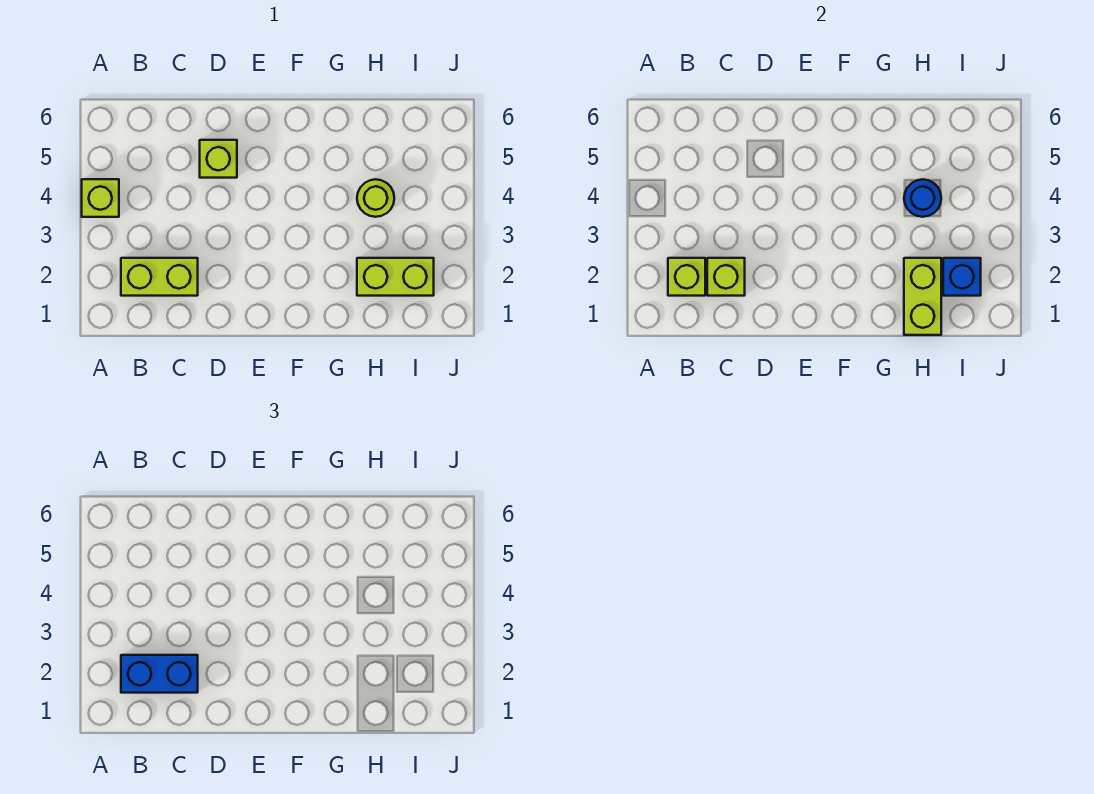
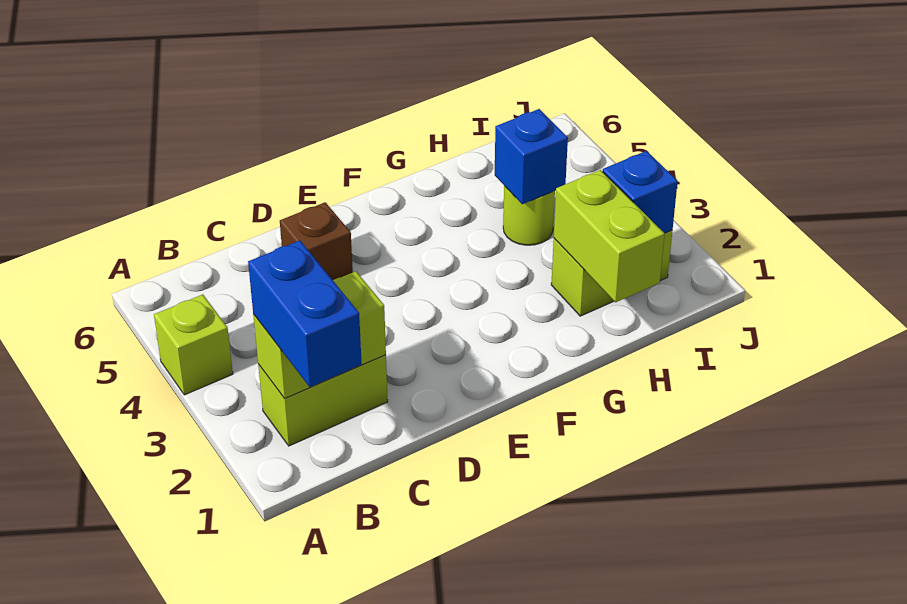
blue brick B2:C2 level 3 -> blue brick B1:B2 level 3
lime brick D5 level 1 -> brown brick D5 level 1
blue round brick H4 level 2 -> blue brick H4 level 2

